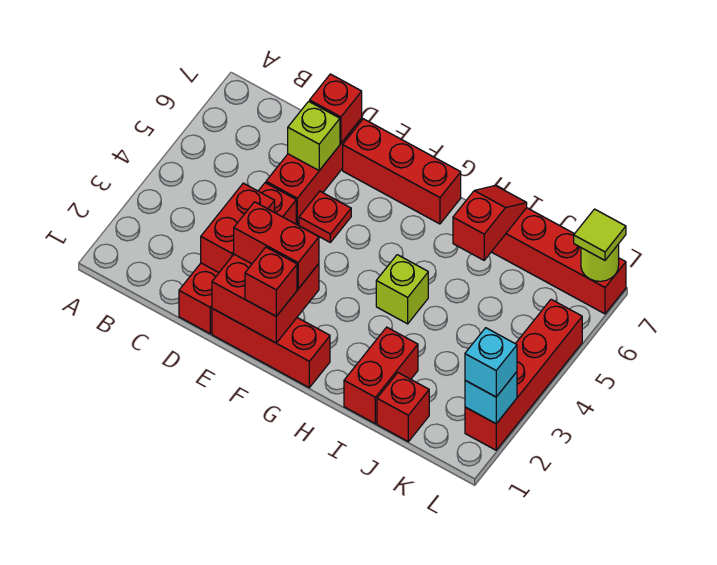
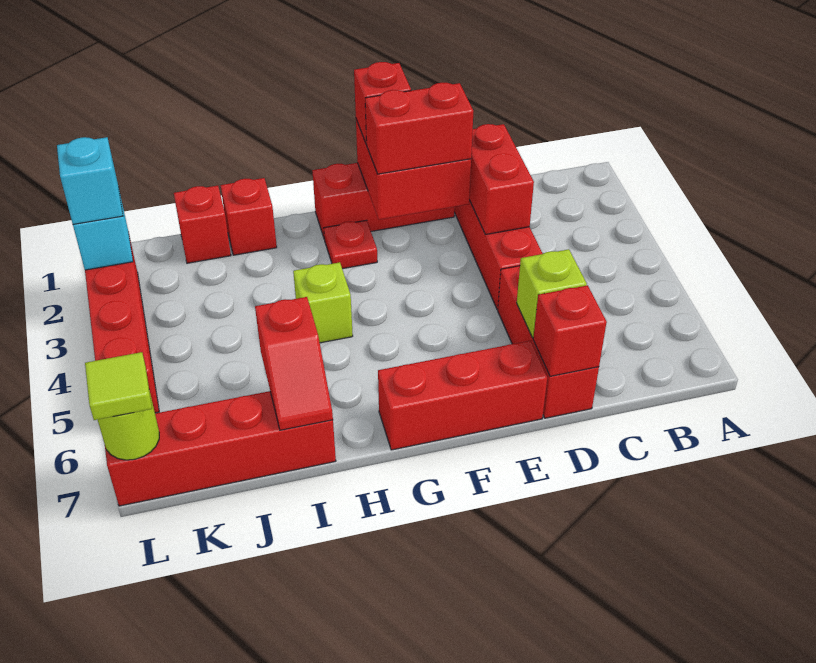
red plate E5 level 1 -> red plate G2 level 1
red brick I1:I2 level 1 -> red brick I1 level 1

